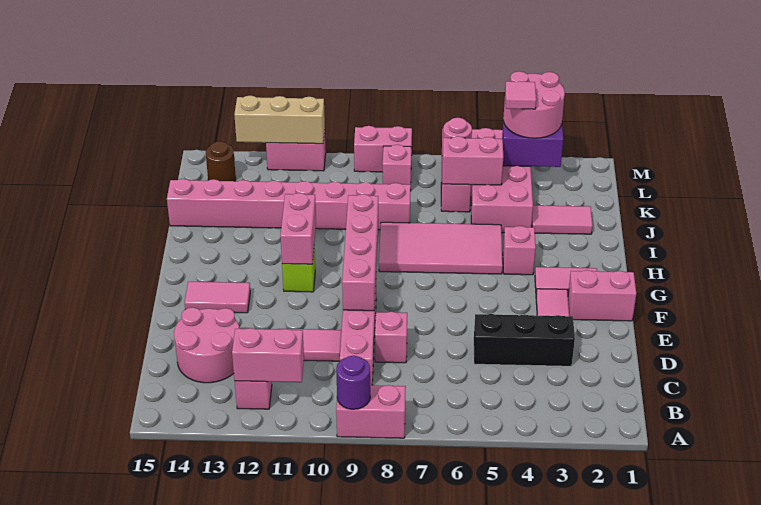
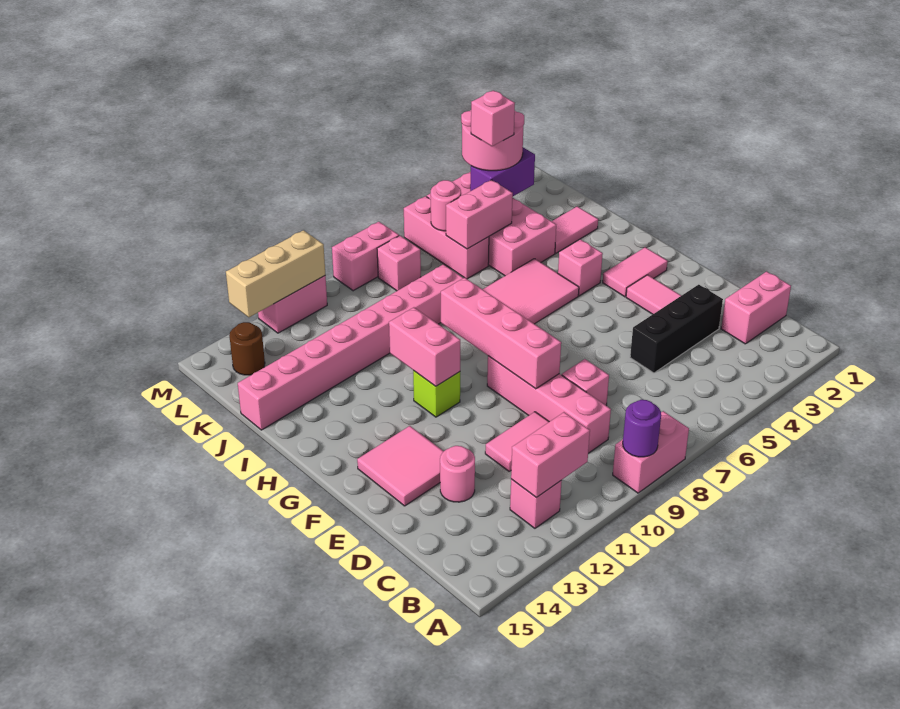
pink round brick C13:D14 level 1 -> pink round brick D13 level 1
pink brick F1:F2 level 1 -> pink brick C1:C2 level 1
pink tile F13:F14 level 1 -> pink tile E13:F14 level 1
pink tile L4 level 4 -> pink brick L4 level 4

